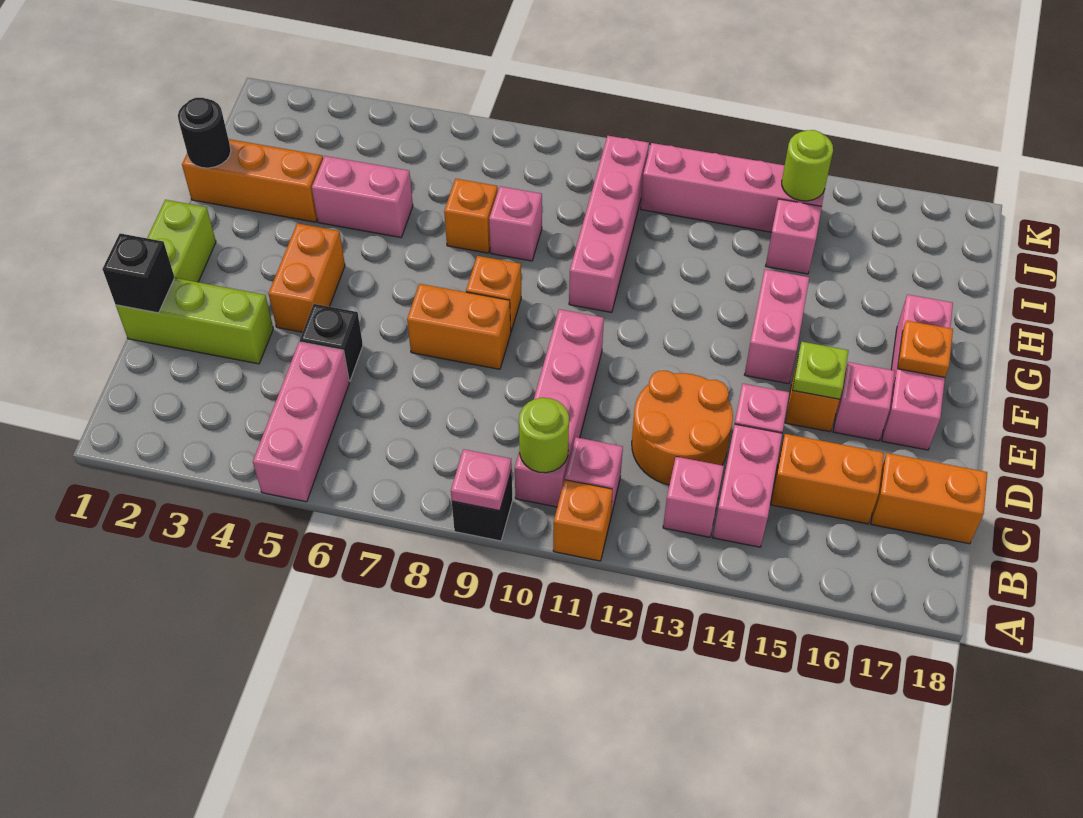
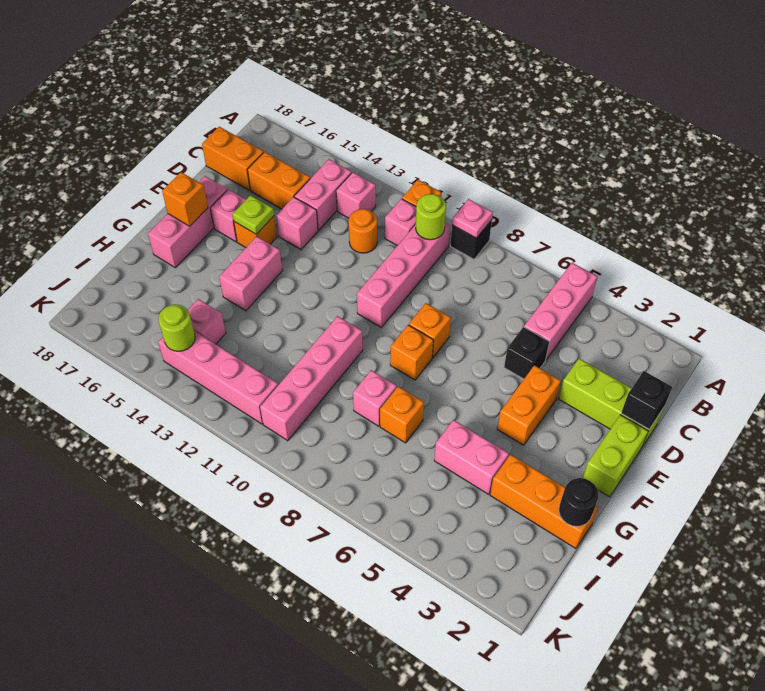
orange round brick C12:D13 level 1 -> orange round brick C12 level 1
orange brick E7:E8 level 1 -> orange brick E8 level 1
orange plate F17 level 2 -> orange brick F17 level 2

